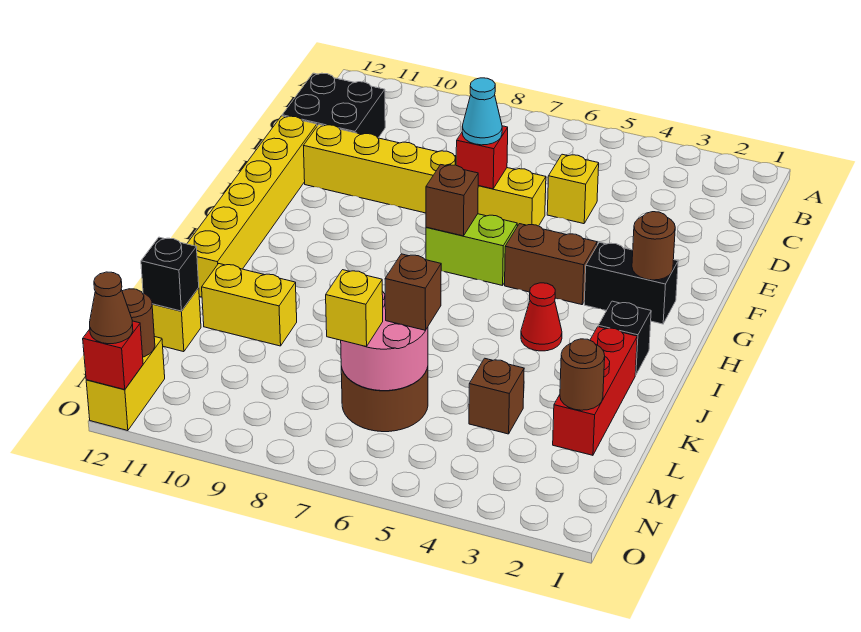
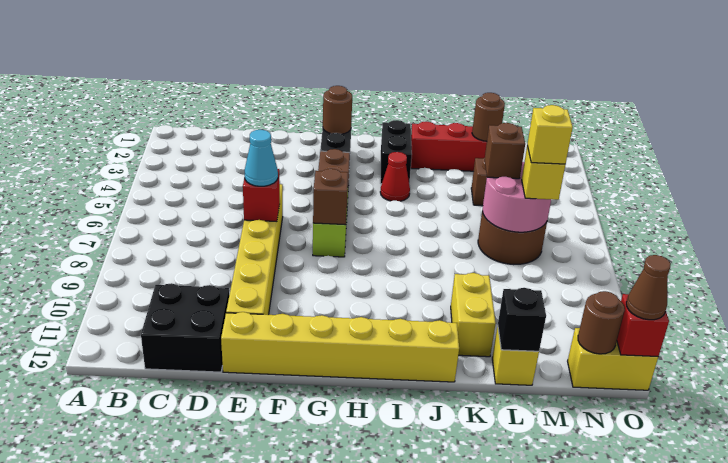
yellow brick D5 level 1 -> yellow brick M7 level 4
black brick I2 level 1 -> black brick I2:I3 level 1

